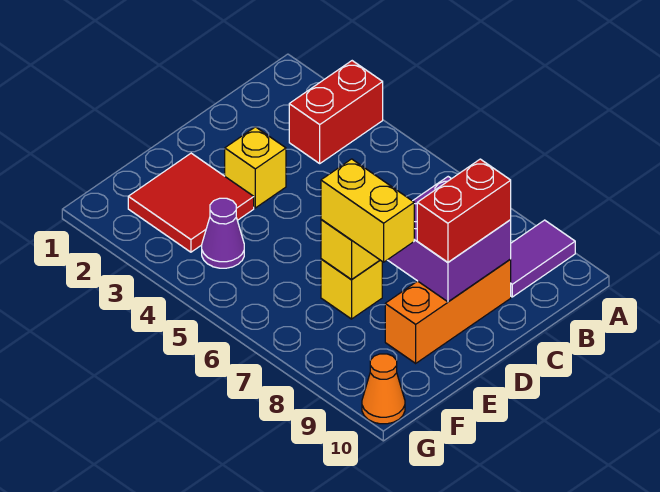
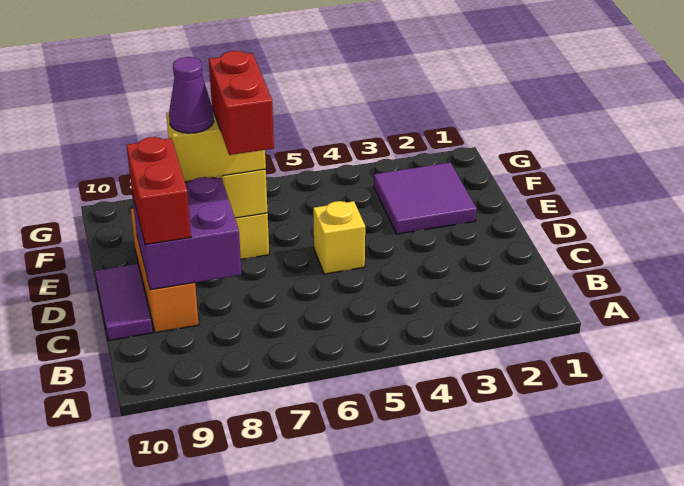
red brick A3:B3 level 1 -> red brick D7:E7 level 4
purple tile A9:B9 level 1 -> purple tile C10:D10 level 1
yellow brick D3 level 1 -> yellow brick D5 level 1
red tile E2:F3 level 1 -> purple tile E2:F3 level 1
purple cone F4 level 1 -> purple cone E8 level 4
orange cone G10 level 1 -> none

